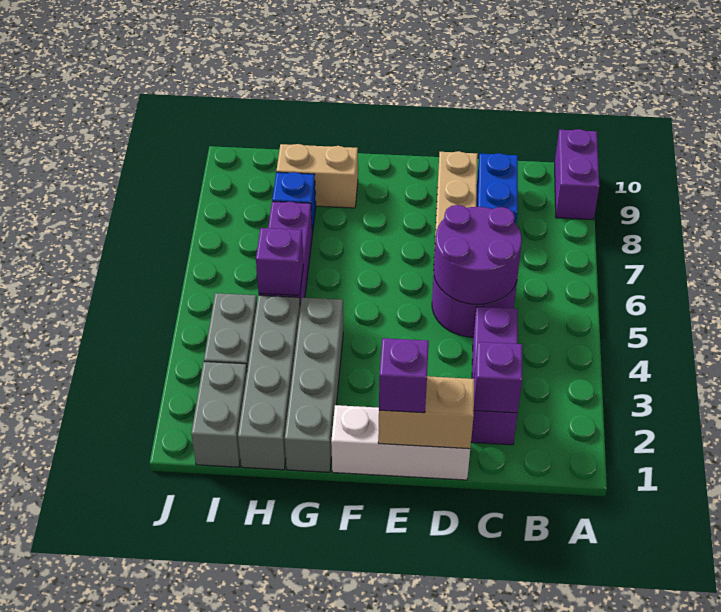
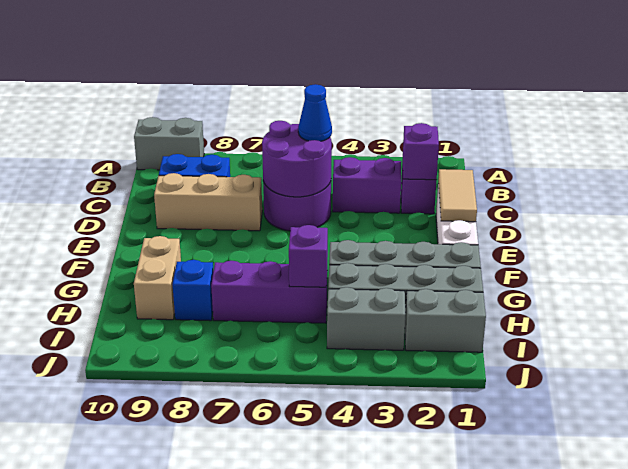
purple brick A9:A10 level 1 -> grey brick A9:A10 level 1
none -> blue cone C5 level 3
tan brick D1:E1 level 2 -> tan tile D1:E1 level 2
purple brick E1 level 3 -> none

